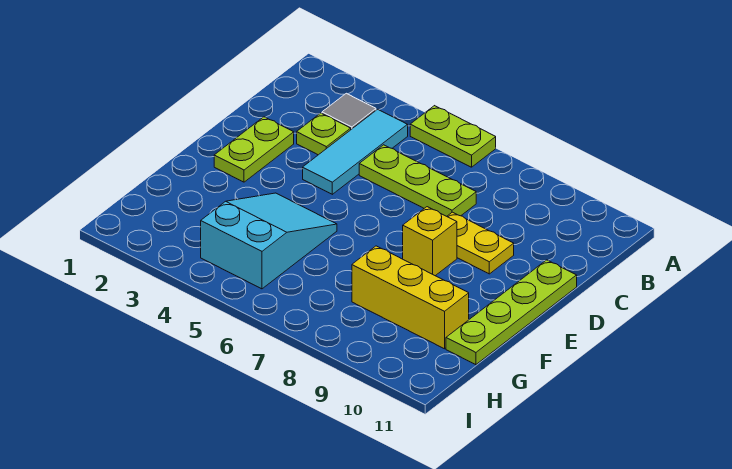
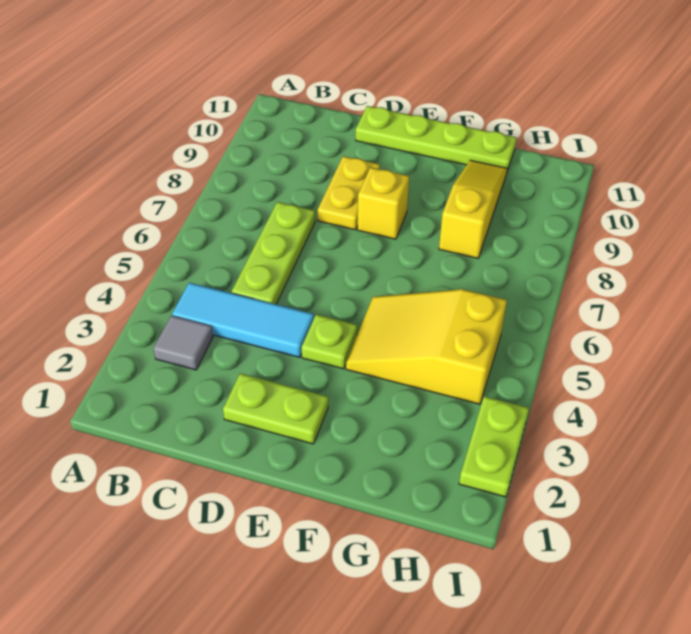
lime plate A5:A6 level 1 -> lime plate I2:I3 level 1
lime plate C3 level 1 -> lime plate E4 level 1
cyan slope F4:H5 level 1 top H -> yellow slope F4:H5 level 1 top H
yellow brick G8:G10 level 1 -> yellow slope G8:G10 level 1 top 8

